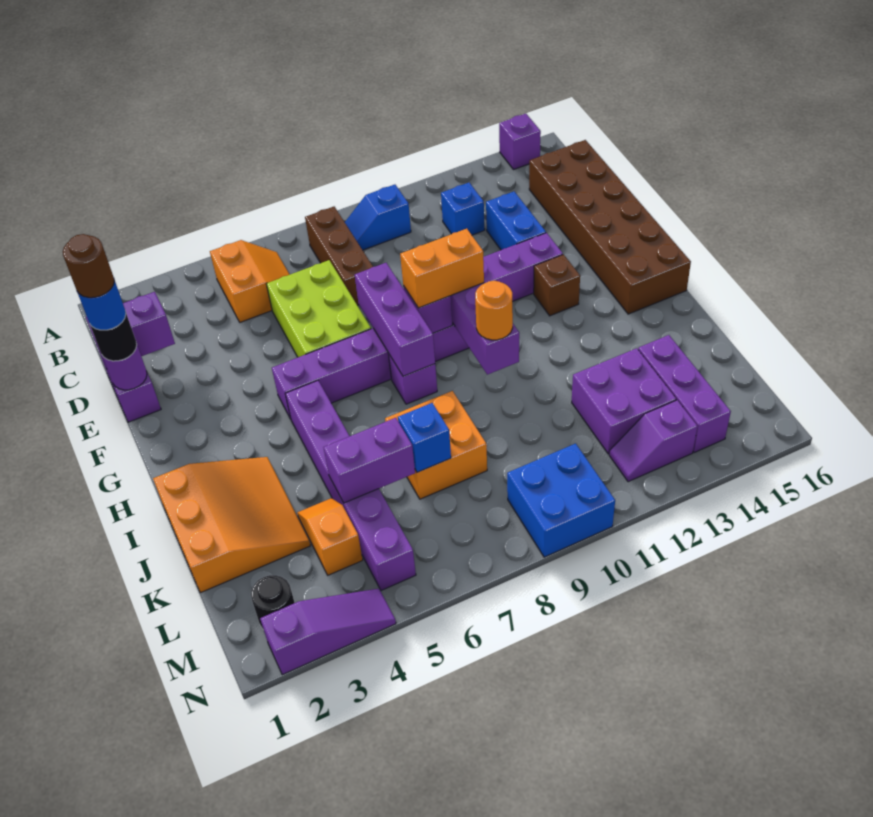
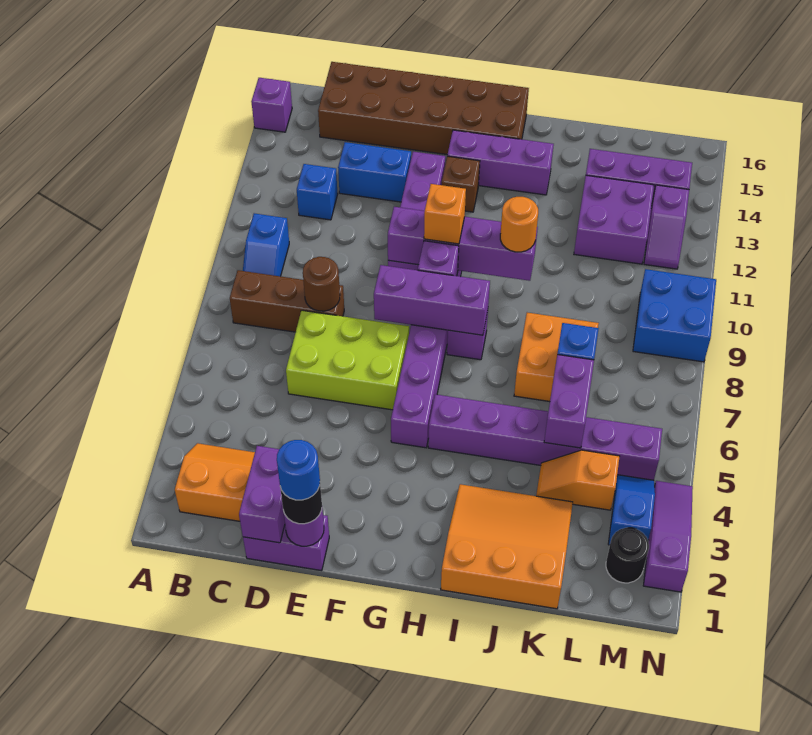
orange slope B5:C6 level 1 top 5 -> orange slope B2:C3 level 1 top 2
brown round brick E1 level 5 -> brown round brick D8 level 2
orange brick G9:G10 level 3 -> orange brick G10 level 3
none -> purple brick G14:I14 level 1
none -> blue slope M3:M4 level 1 top 3

